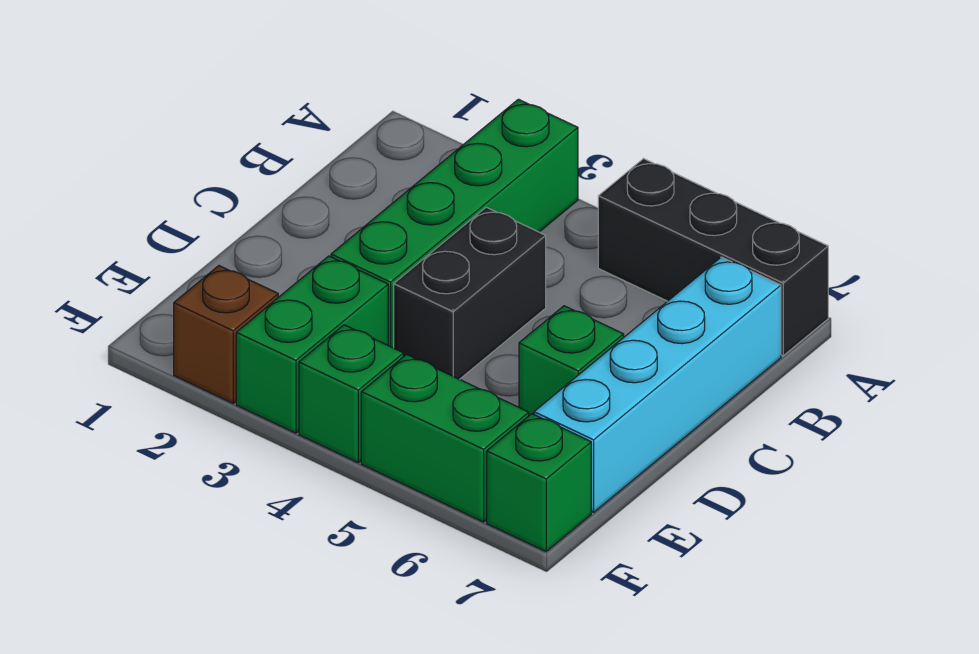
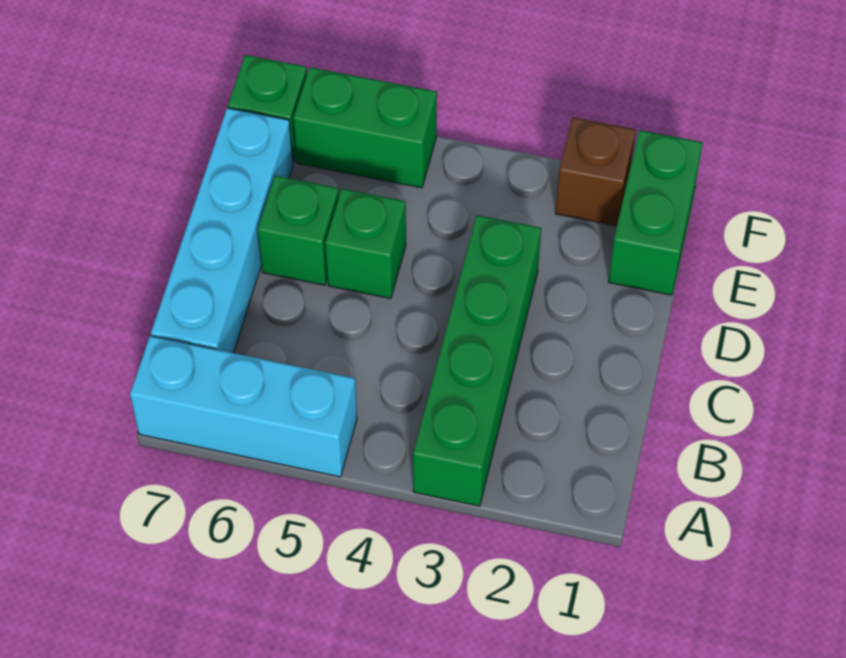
black brick A5:A7 level 1 -> cyan brick A5:A7 level 1
black brick C4:D4 level 1 -> none
green brick E3:F3 level 1 -> green brick E1:F1 level 1
green brick F4 level 1 -> green brick D5 level 1

